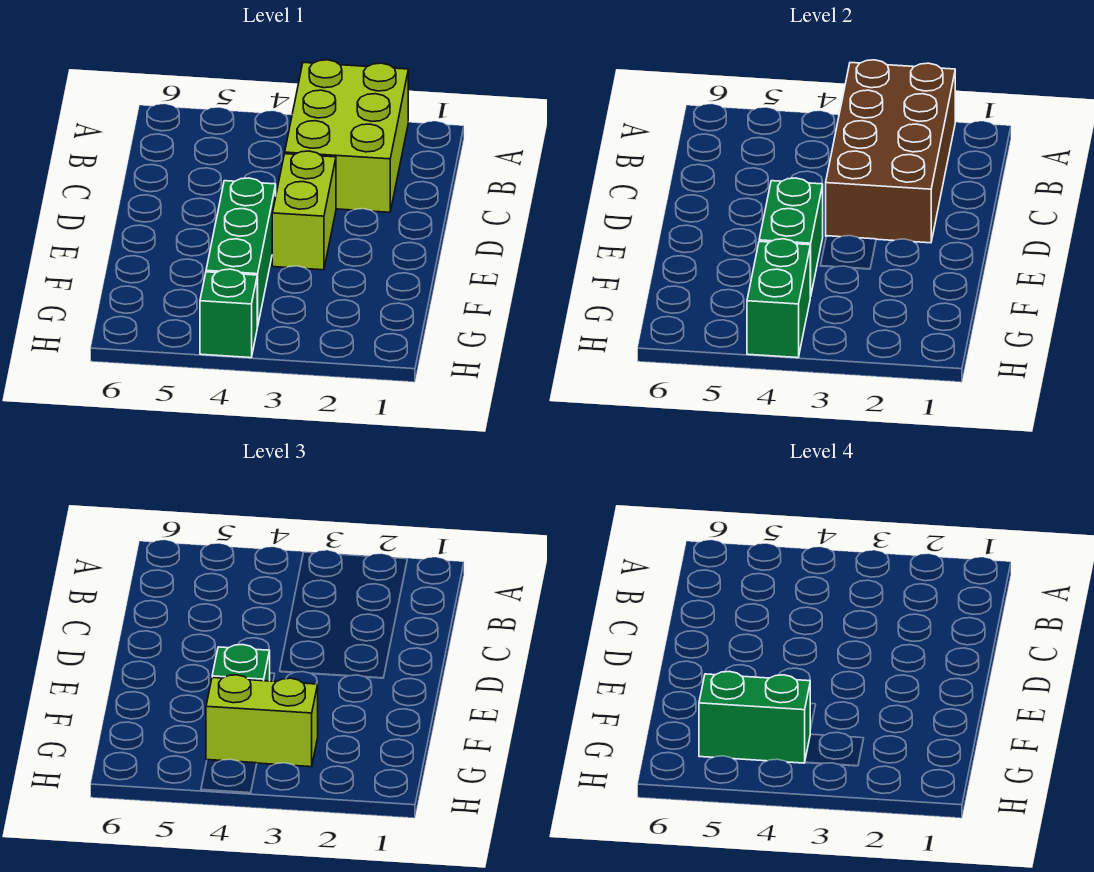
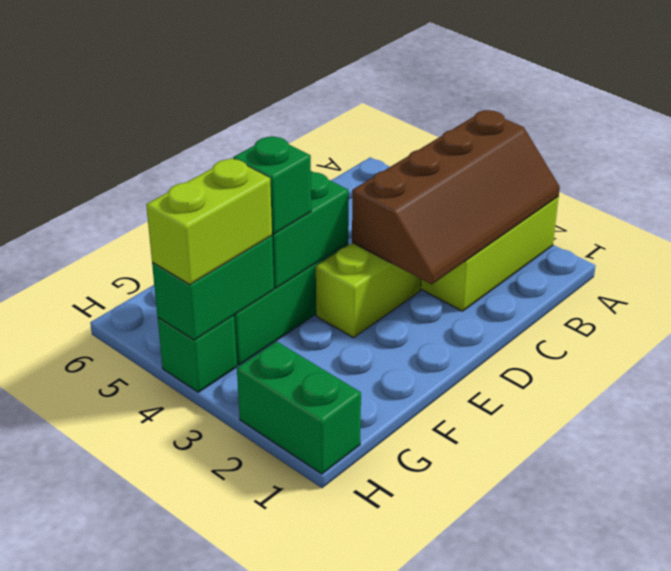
brown brick A2:D3 level 2 -> brown slope A2:D3 level 2 top 3
lime brick G3:G4 level 3 -> lime brick G4:H4 level 3
green brick G4:G5 level 4 -> green brick H1:H2 level 1

